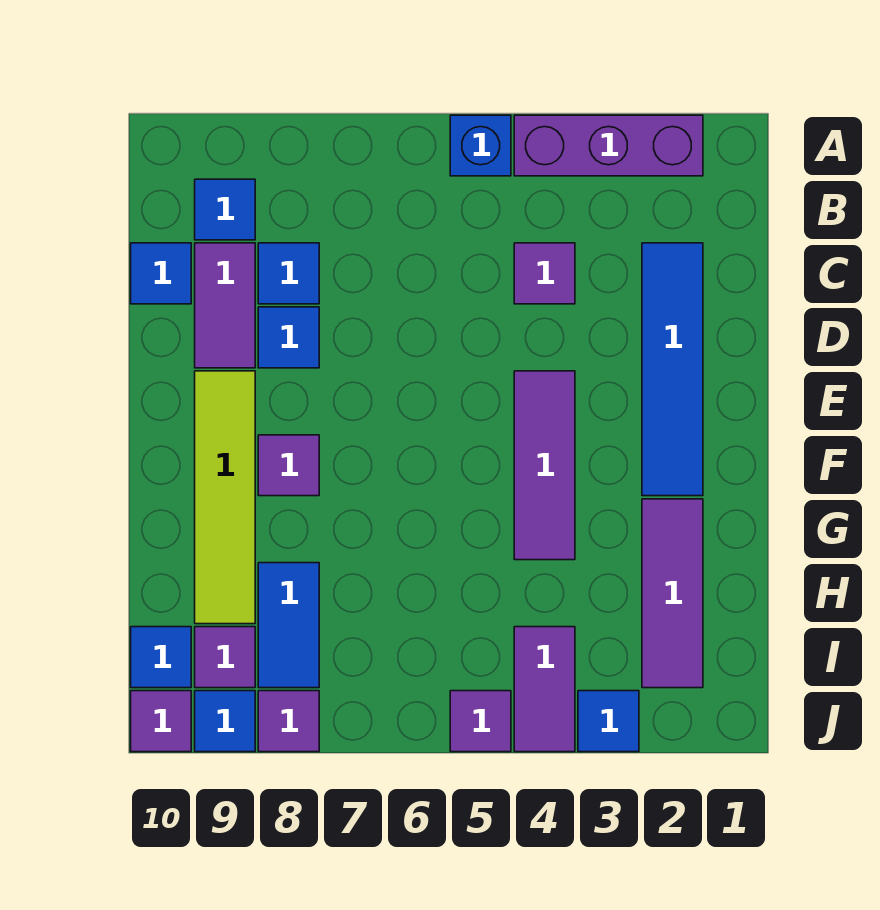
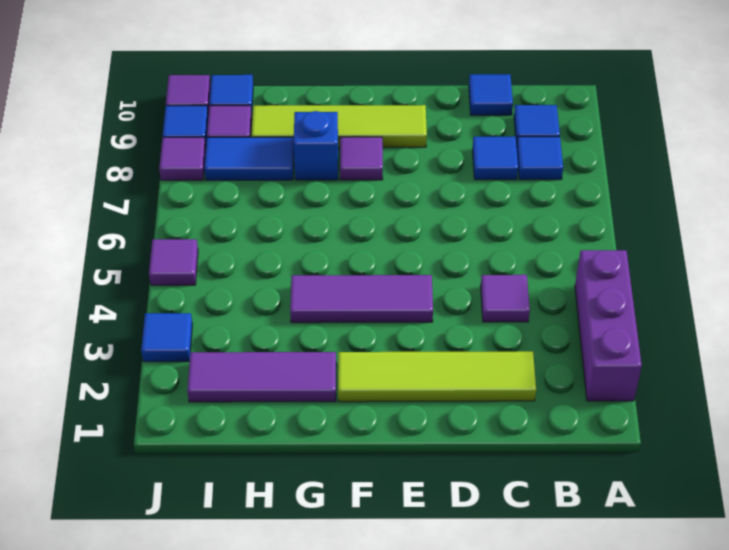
blue brick A5 level 1 -> blue brick G8 level 1
blue tile C2:F2 level 1 -> lime tile C2:F2 level 1
purple tile C9:D9 level 1 -> none
blue tile D8 level 1 -> blue tile B8 level 1
purple tile I4:J4 level 1 -> none

